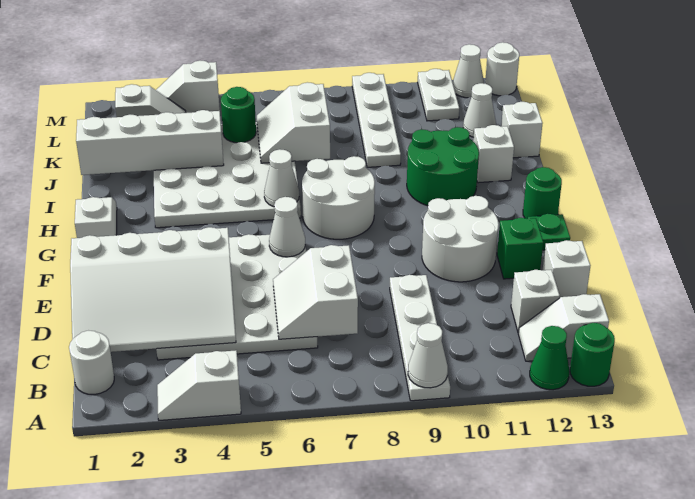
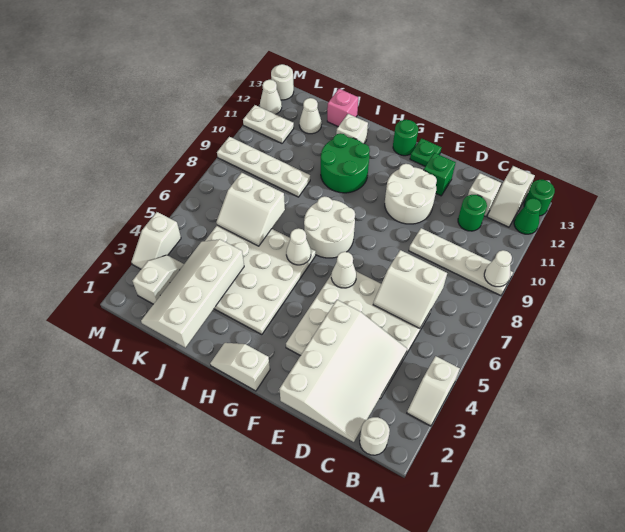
white brick D13 level 1 -> none
white brick J13 level 1 -> pink brick J13 level 1
green round brick K5 level 2 -> green round brick C11 level 1

